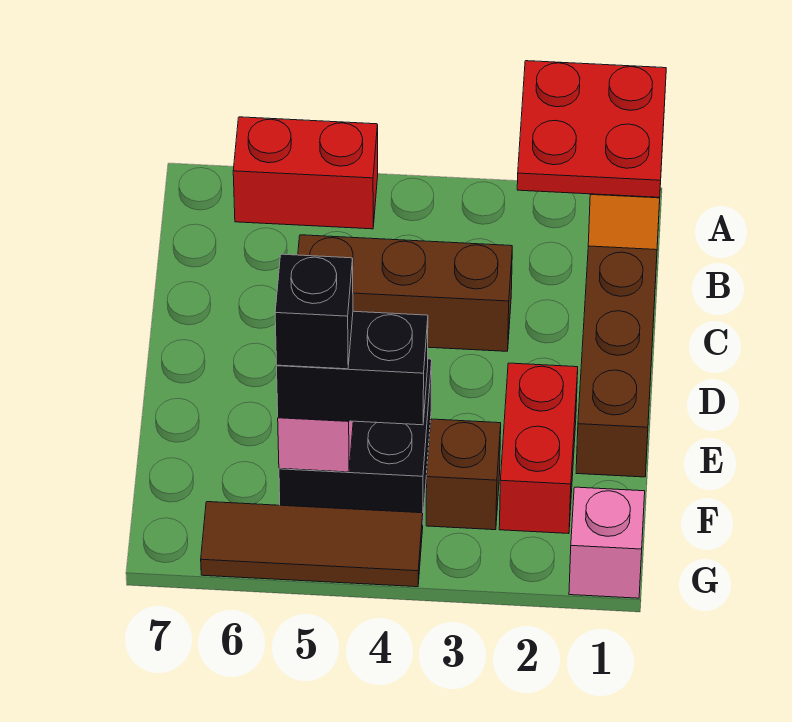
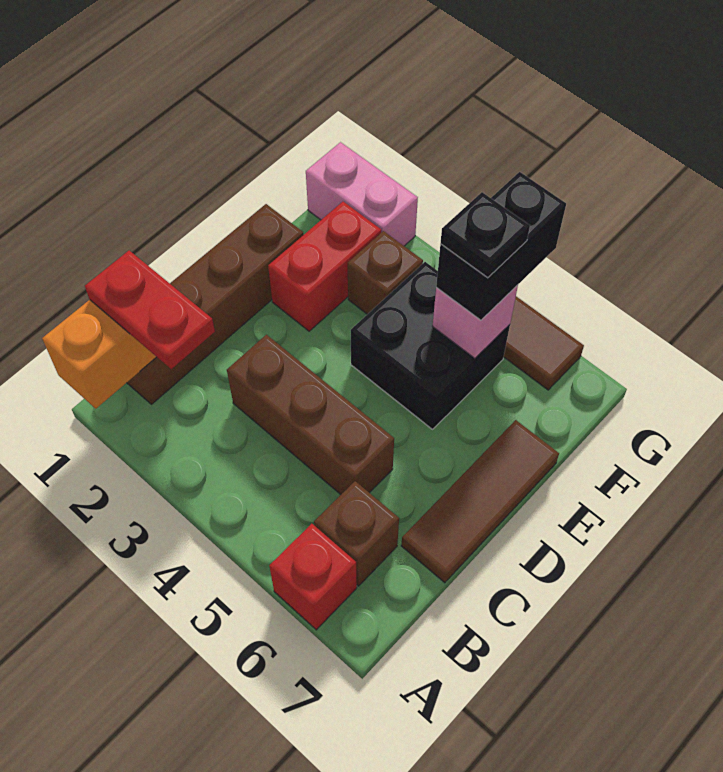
red plate A1:B2 level 3 -> red plate B1:B2 level 3
red brick A5:A6 level 1 -> red brick A6 level 1
none -> brown brick B6 level 1
none -> brown tile C7:E7 level 1
black brick F4:F5 level 3 -> black brick F5:G5 level 3
black brick F5 level 4 -> black plate F5 level 4
pink brick G1 level 1 -> pink brick G1:G2 level 1

